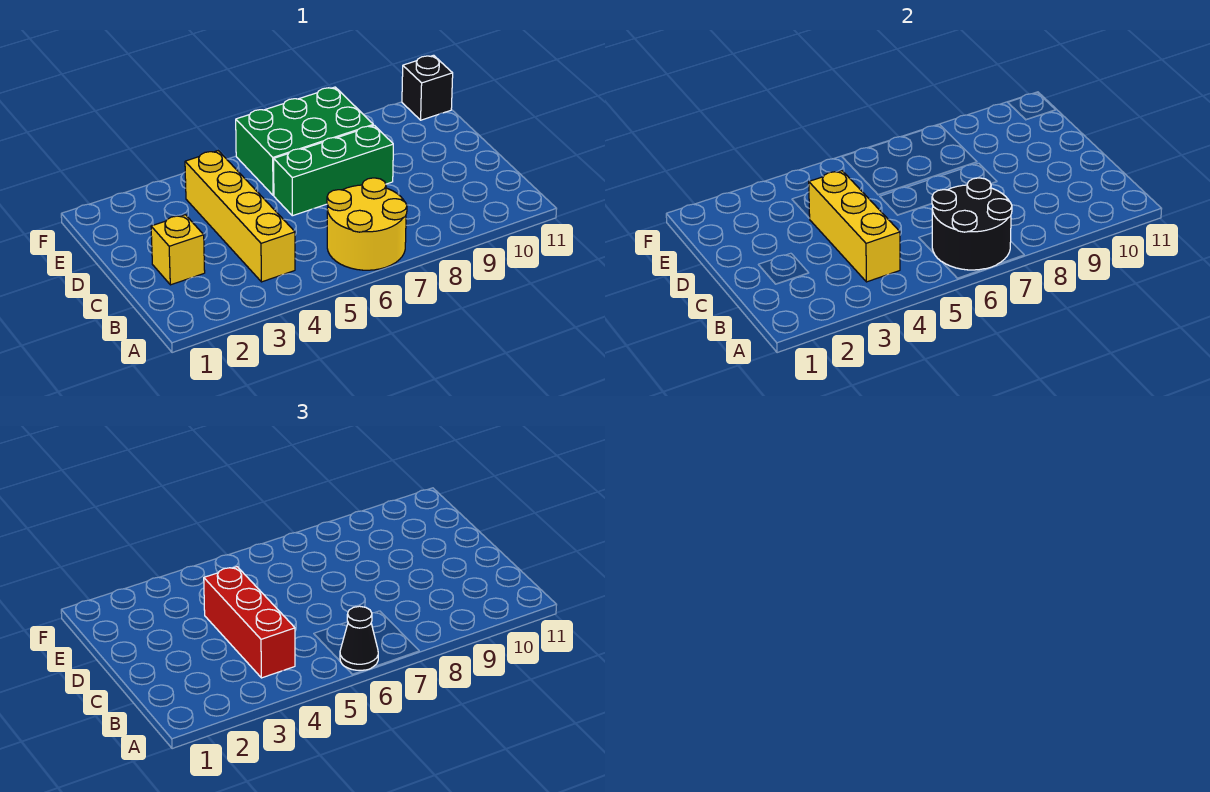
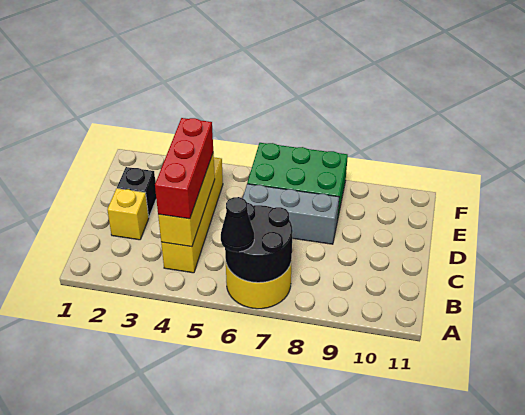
green brick D6:D8 level 1 -> grey brick D6:D8 level 1
black brick F11 level 1 -> black brick D2 level 1

